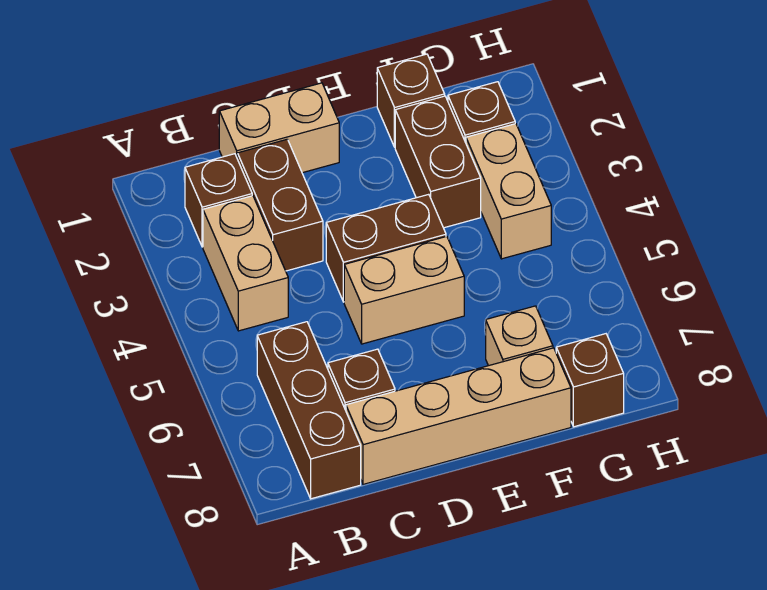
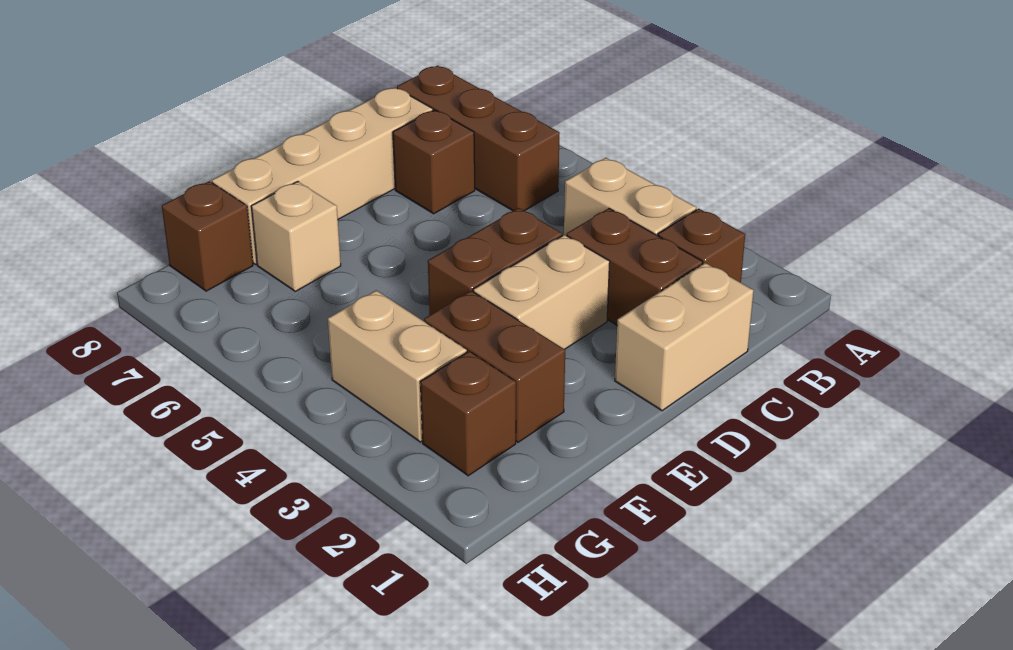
tan brick D5:E5 level 1 -> tan brick D3:E3 level 1
brown brick F1 level 1 -> none

